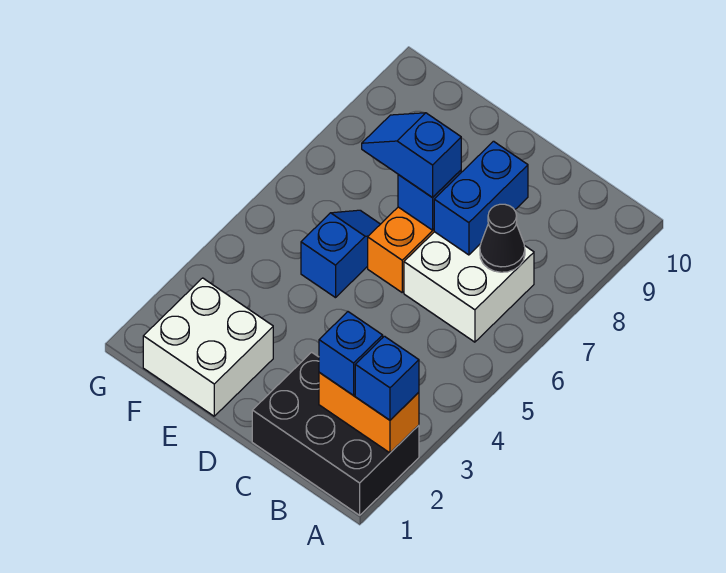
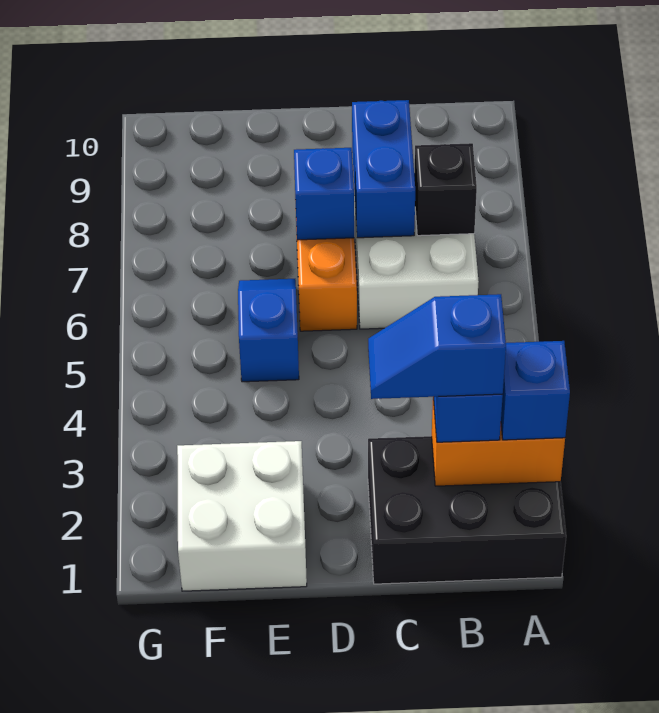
black cone B7 level 2 -> black brick B7 level 2
blue slope D7:E7 level 3 top D -> blue slope B2:C2 level 4 top B

